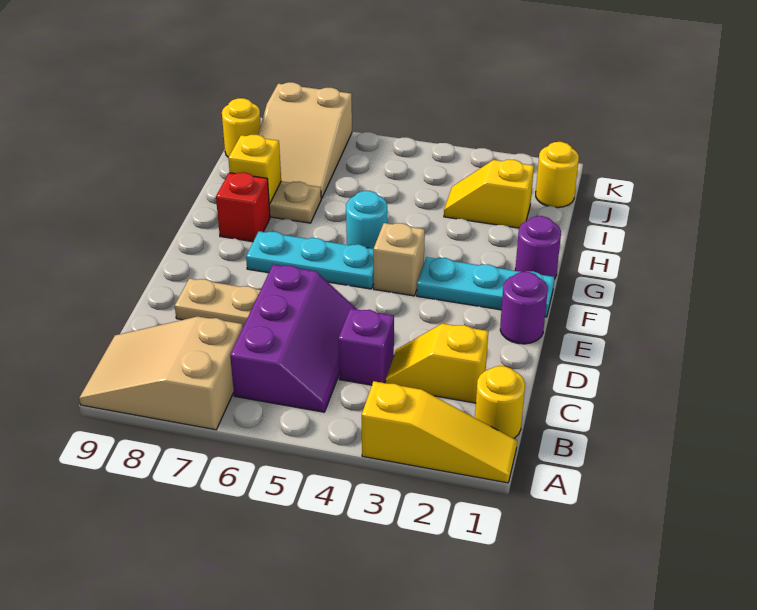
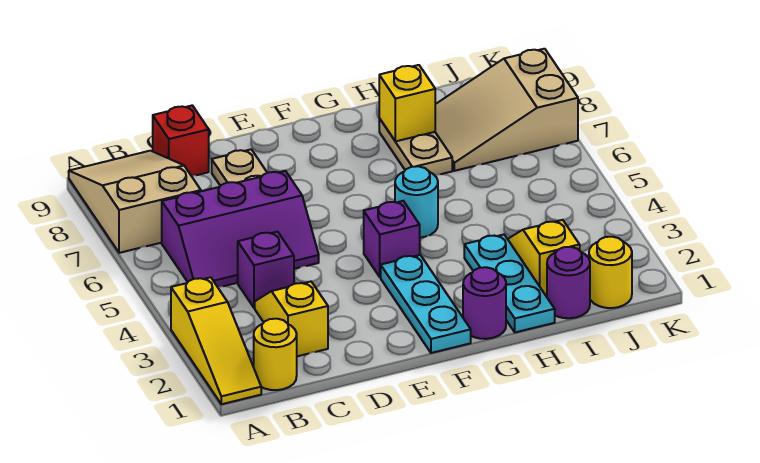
purple round brick E1 level 1 -> purple round brick I1 level 1
tan brick F4 level 1 -> purple brick F4 level 1
cyan plate F5:F7 level 1 -> cyan plate H1:H3 level 1
red brick G8 level 1 -> red brick C9 level 1
yellow round brick J9 level 1 -> none

